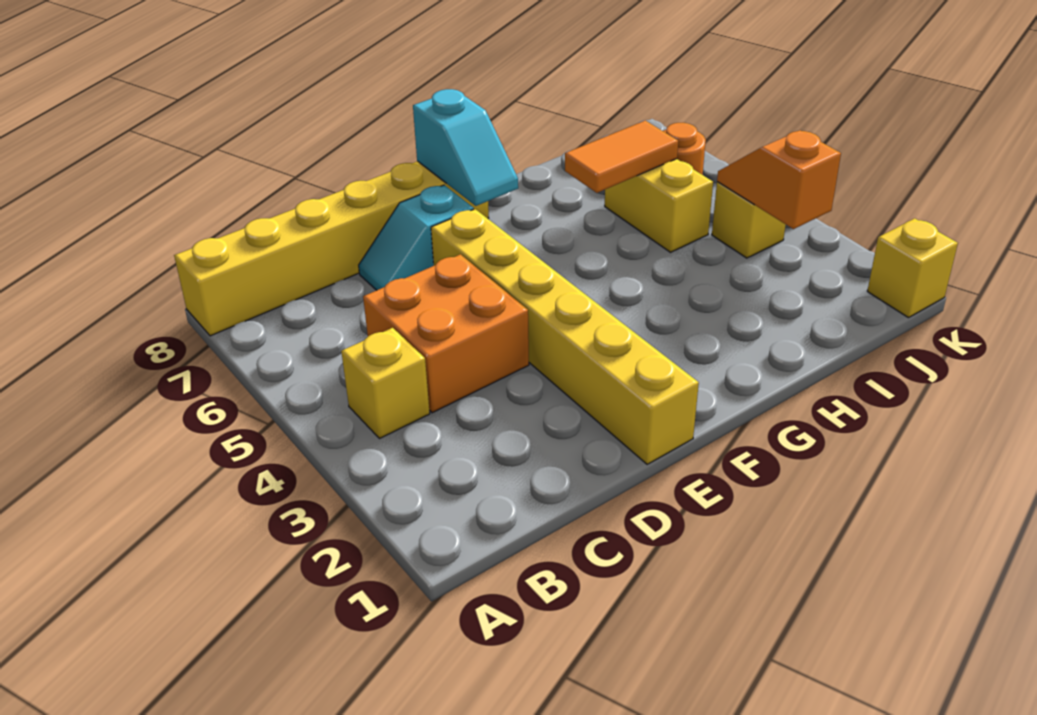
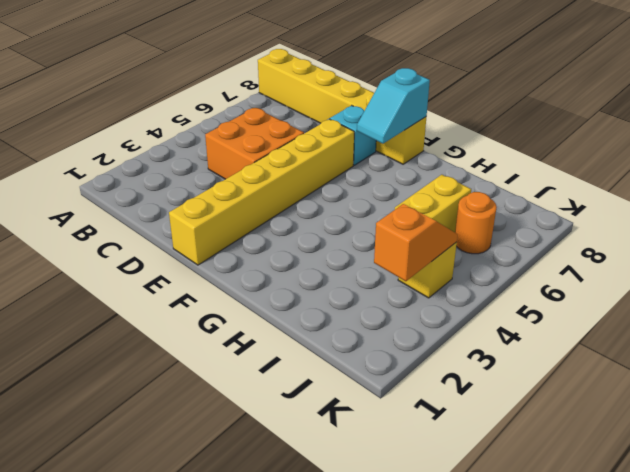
yellow brick B4 level 1 -> none
orange tile H6:I6 level 2 -> none
yellow brick K1 level 1 -> none

